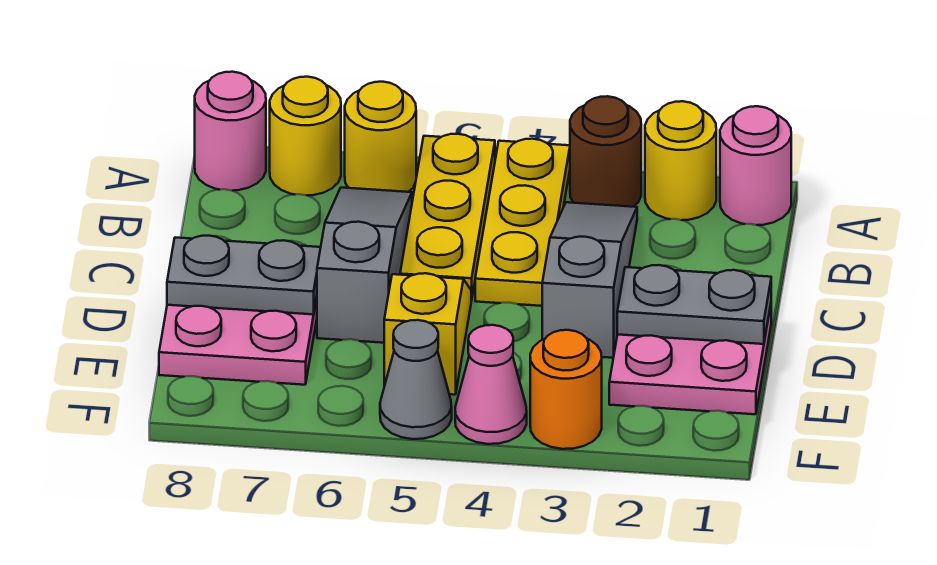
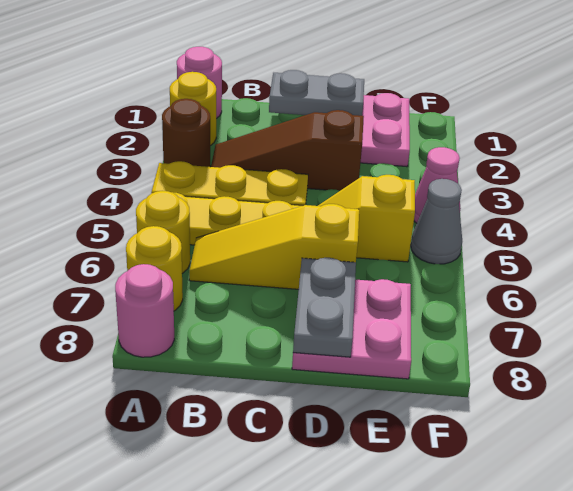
grey slope B3:D3 level 1 top D -> brown slope B3:D3 level 1 top D
grey slope B6:D6 level 1 top D -> yellow slope B6:D6 level 1 top D
grey plate D1:D2 level 2 -> grey plate C1:D1 level 2
orange round brick F3 level 1 -> none

